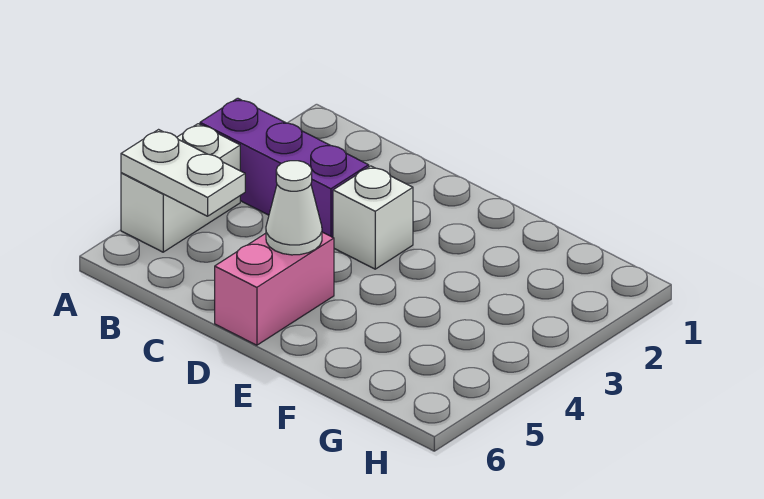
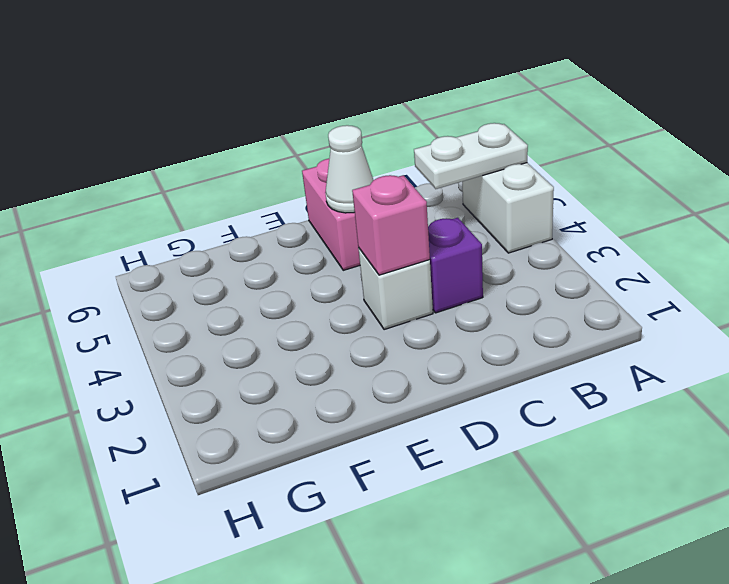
purple brick A3:C3 level 1 -> purple brick C3 level 1
none -> pink brick D3 level 2

